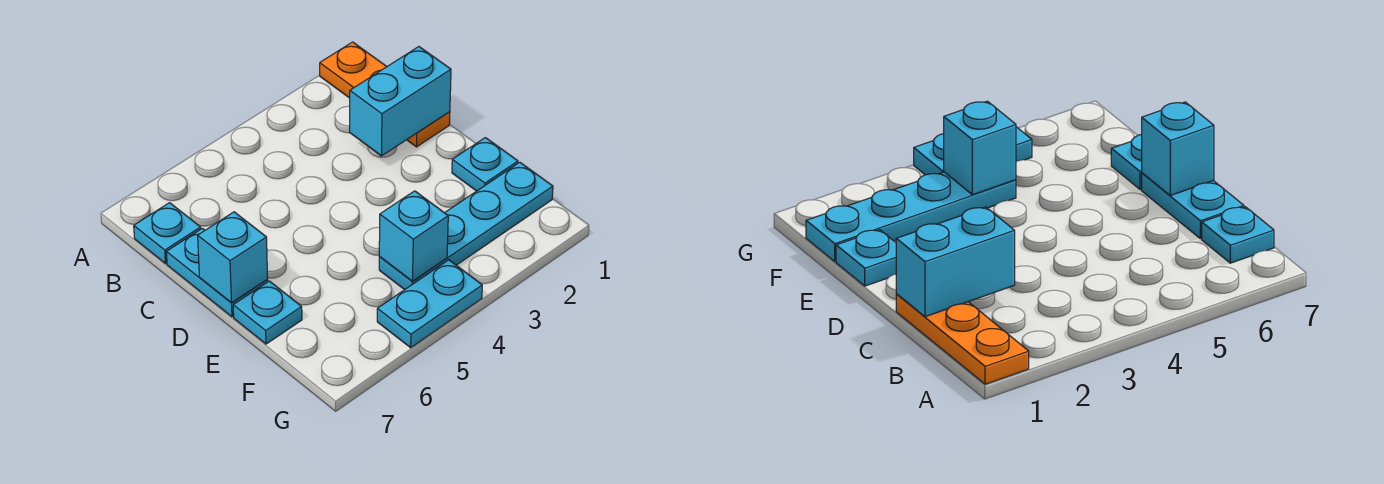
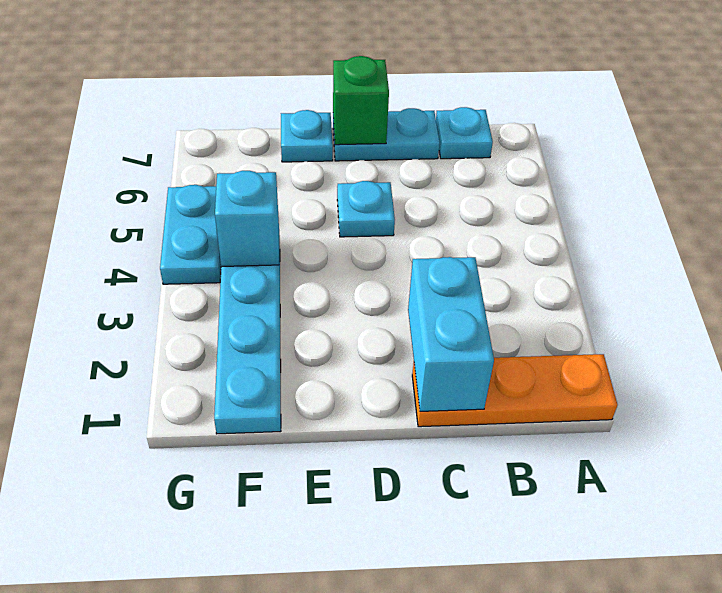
cyan brick D7 level 2 -> green brick D7 level 2
cyan plate E1 level 1 -> cyan plate D5 level 1

